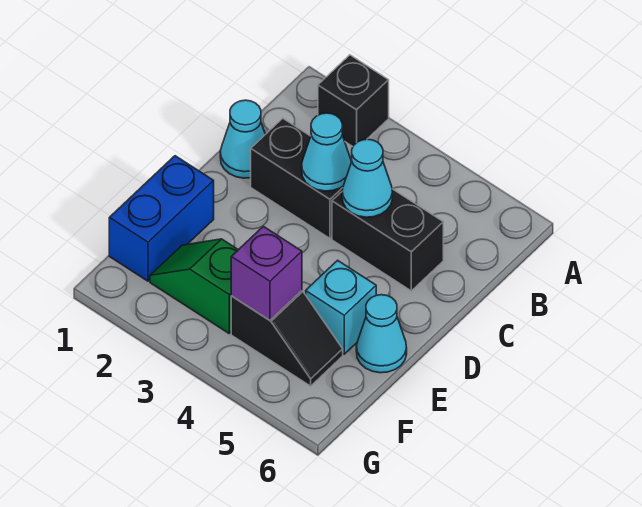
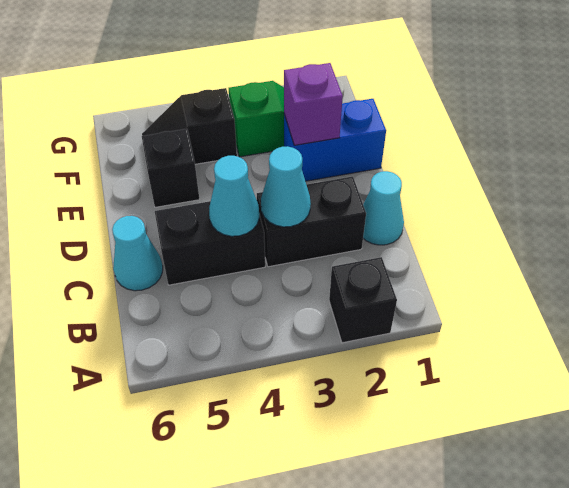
blue brick E1:F1 level 1 -> blue brick E1:E2 level 1
cyan brick E5 level 1 -> black brick E5 level 1
cyan cone E6 level 1 -> cyan cone C6 level 1
purple brick F4 level 2 -> purple brick E2 level 2

